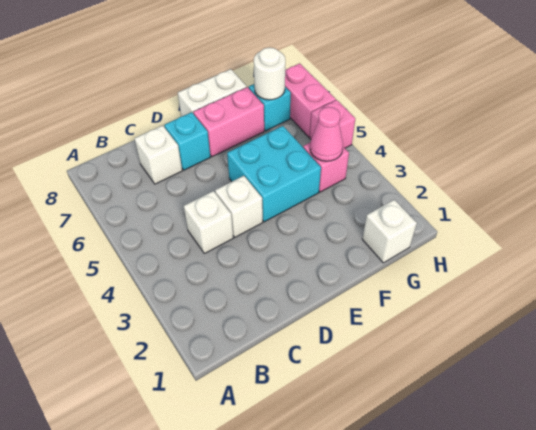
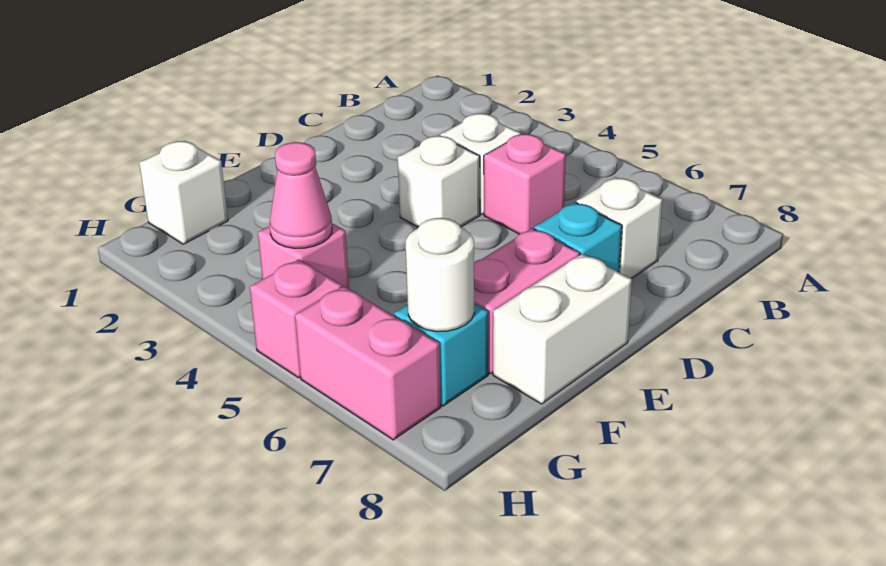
none -> pink brick C5 level 1
cyan brick E4:F5 level 1 -> none

